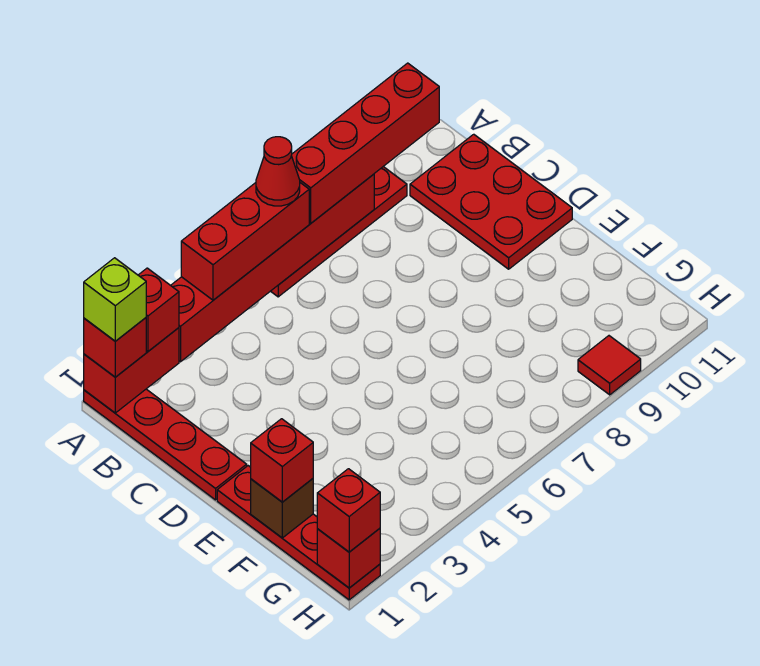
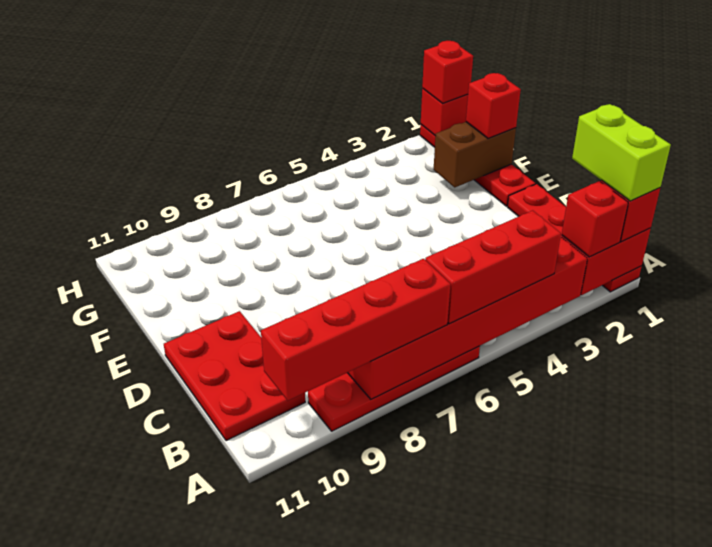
lime brick A1 level 4 -> lime brick A1:B1 level 4
red cone A6 level 4 -> none
brown brick F1 level 2 -> brown brick F1:F2 level 2
red tile H9 level 1 -> none

